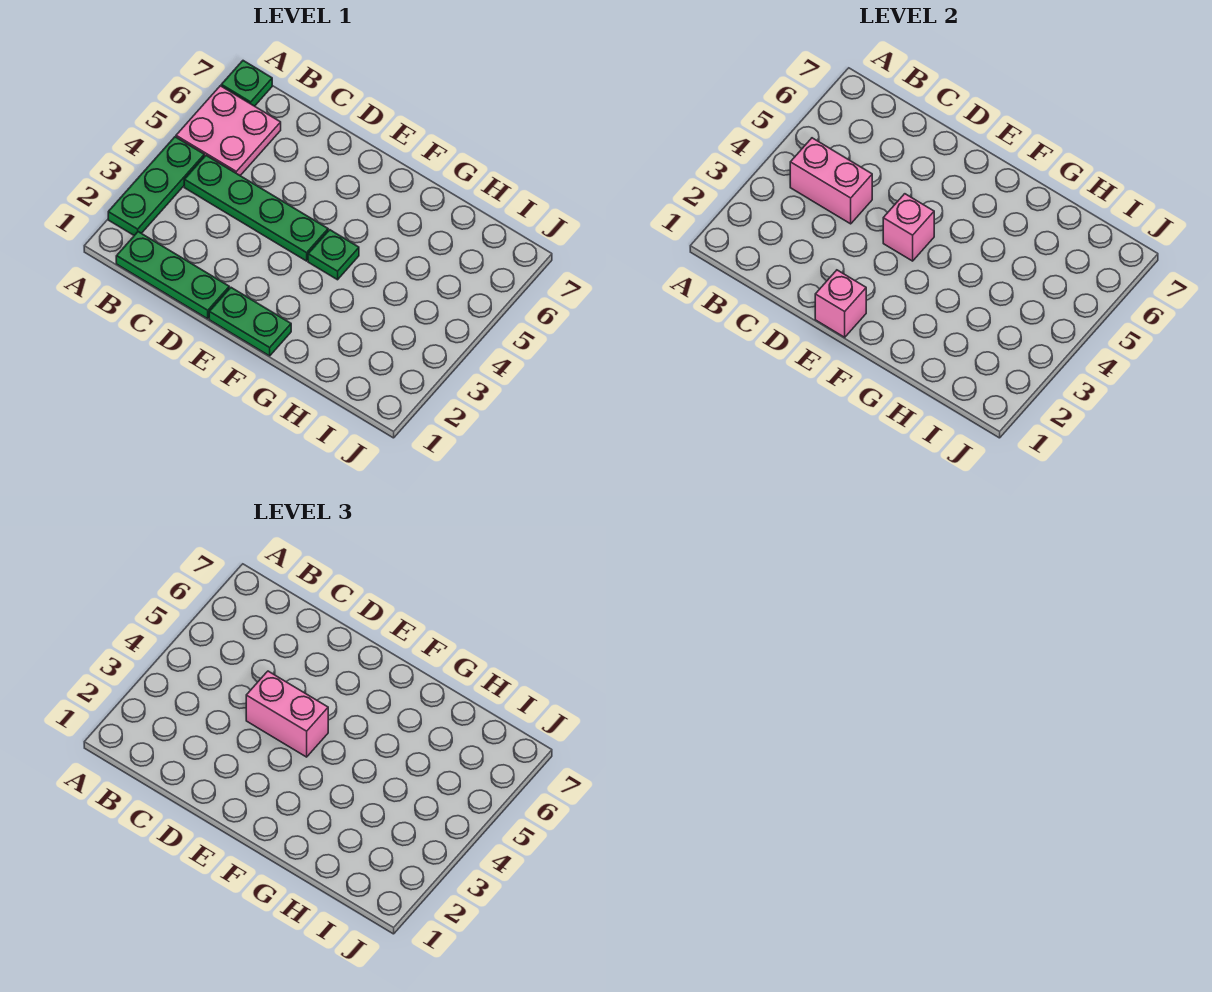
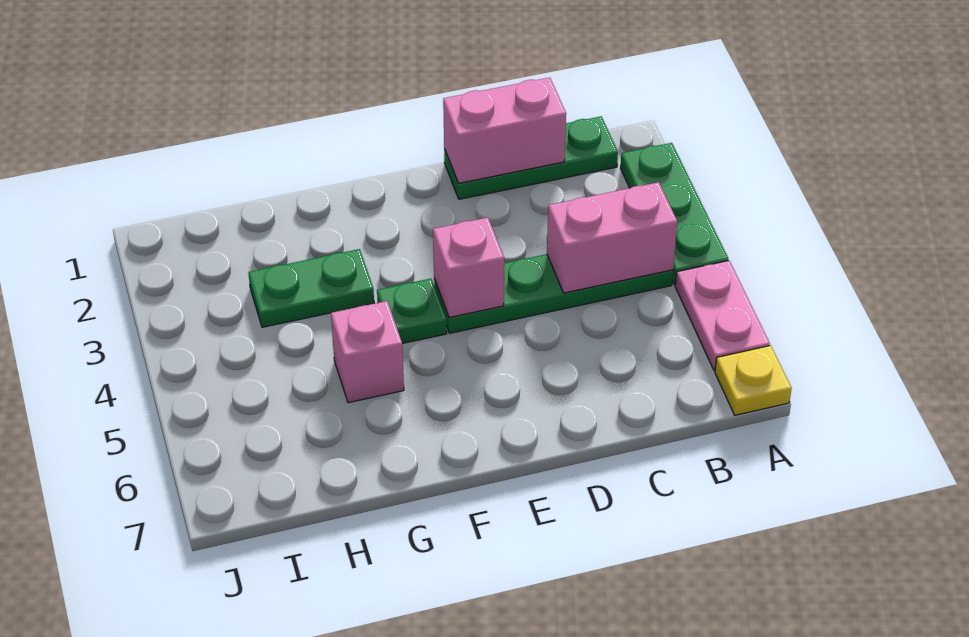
pink plate A5:B6 level 1 -> pink plate A5:A6 level 1
green plate A7 level 1 -> yellow plate A7 level 1
pink brick D4:E4 level 3 -> pink brick C1:D1 level 2
green plate E1:F1 level 1 -> green plate G3:H3 level 1
pink brick E1 level 2 -> pink brick G5 level 1

